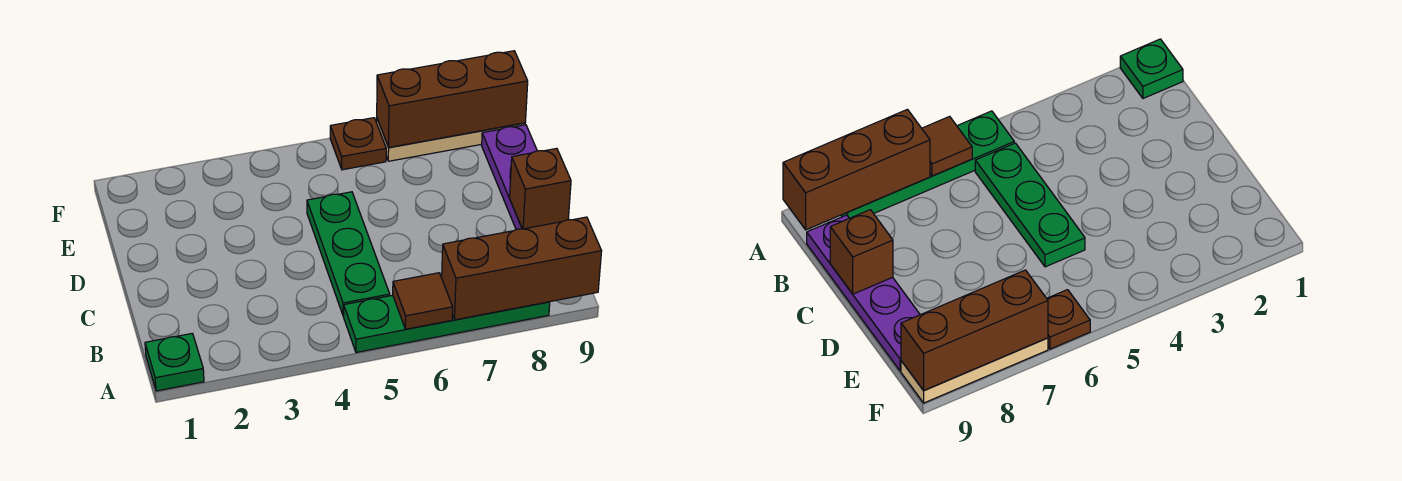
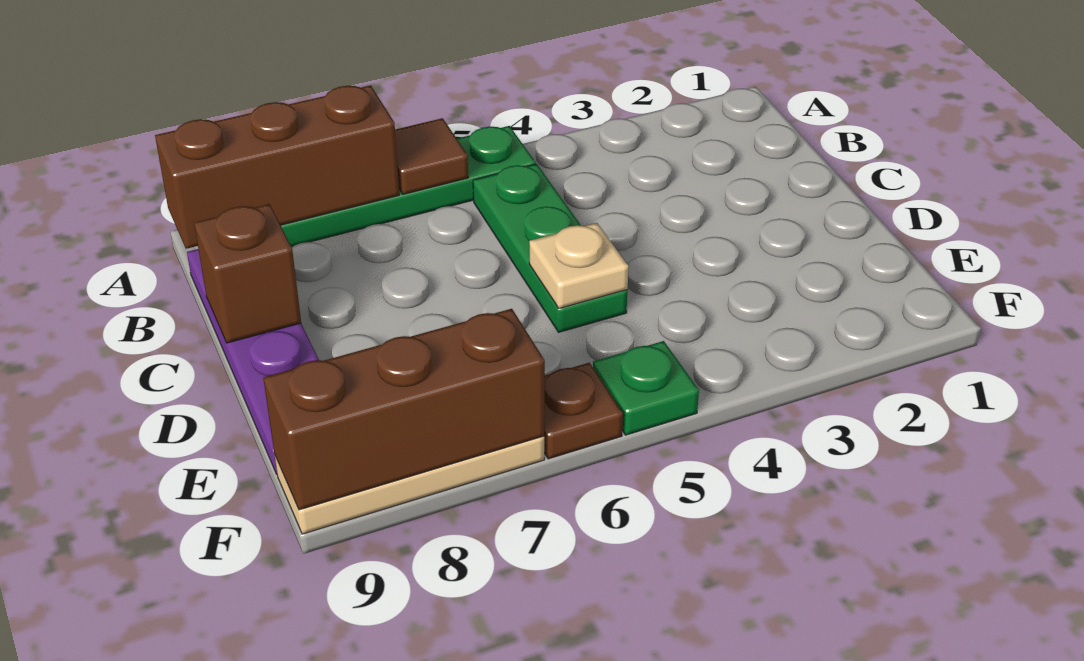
green plate A1 level 1 -> green plate F5 level 1
none -> tan plate D5 level 2

